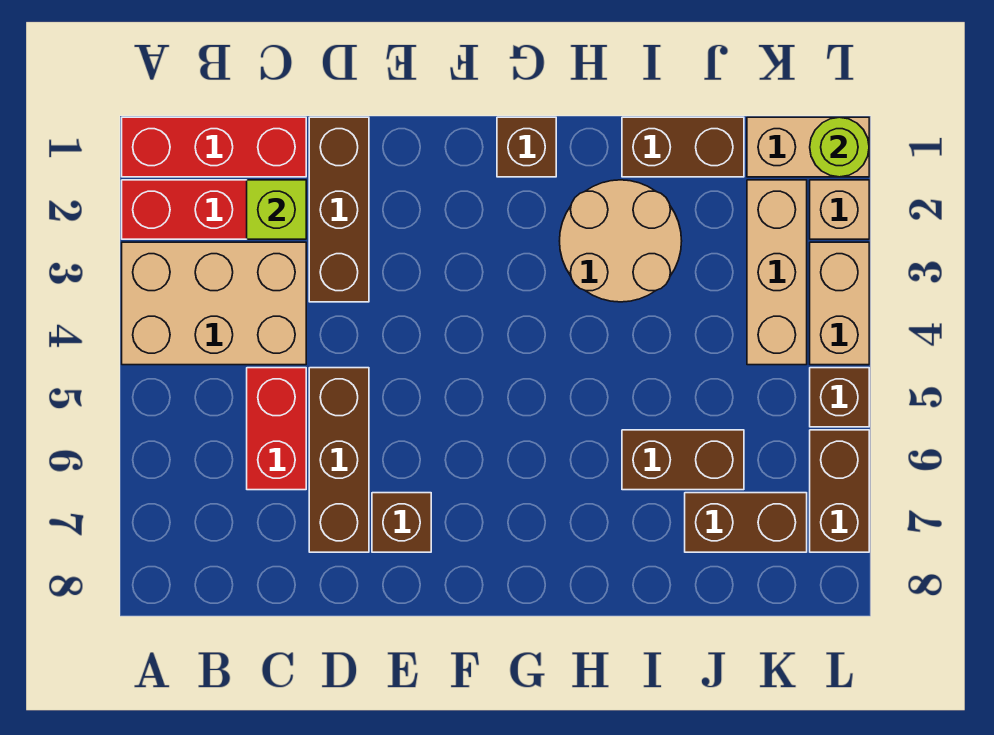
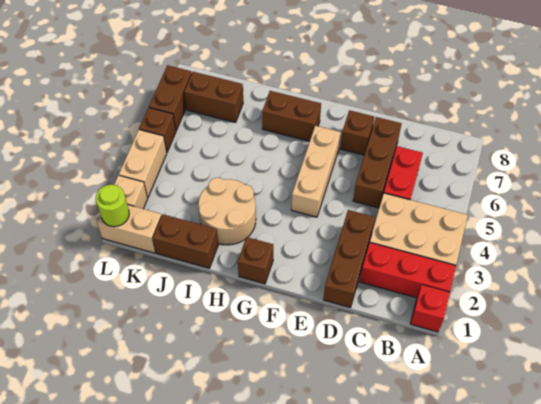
red brick A1:C1 level 1 -> red brick A1 level 1
lime brick C2 level 2 -> none
brown brick I6:J6 level 1 -> brown brick G7:H7 level 1
tan brick K2:K4 level 1 -> tan brick F4:F6 level 1

